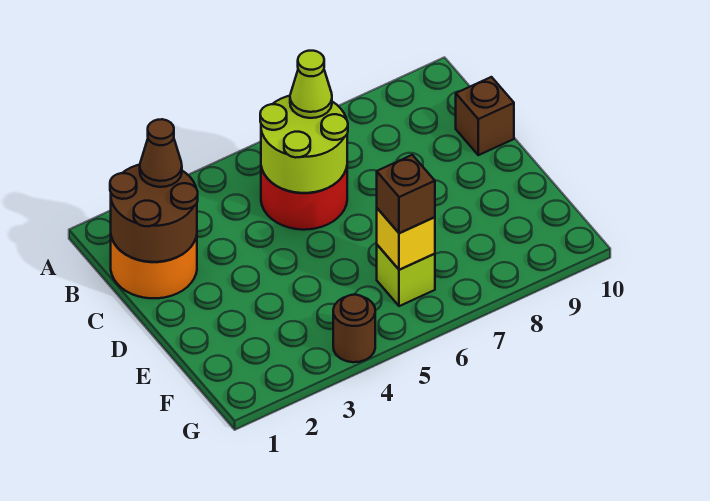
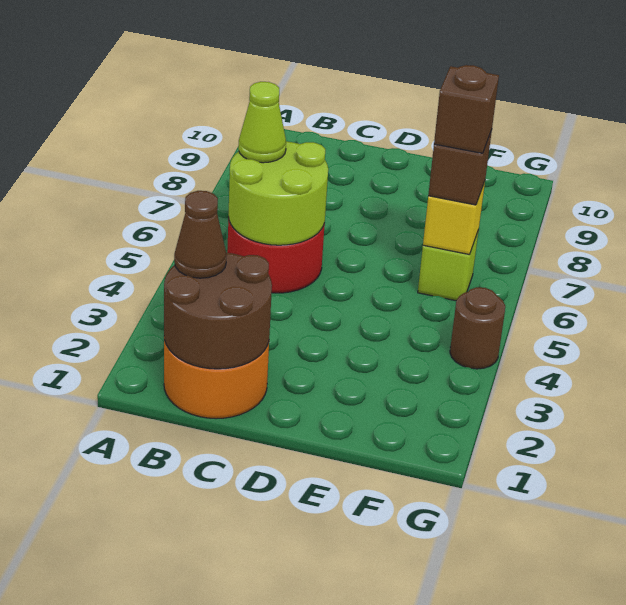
brown brick C10 level 1 -> brown brick F6 level 4

